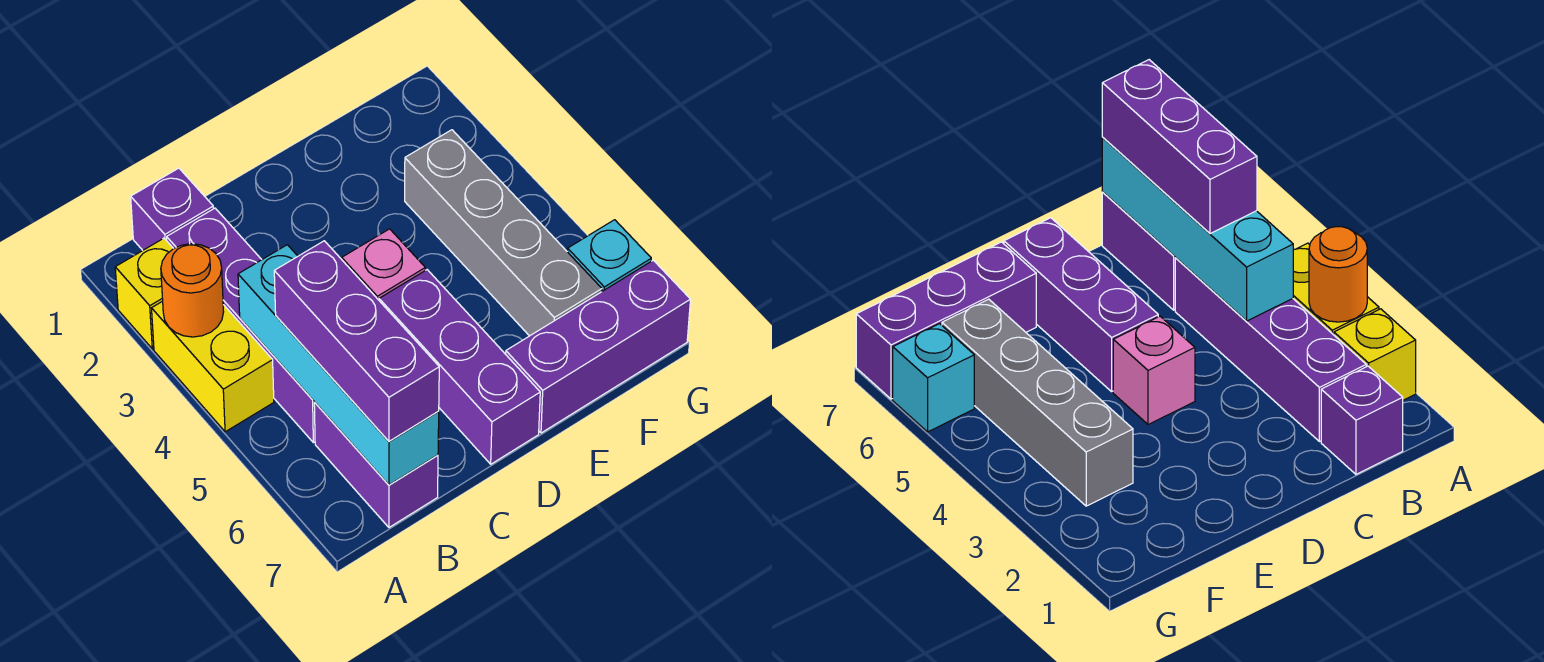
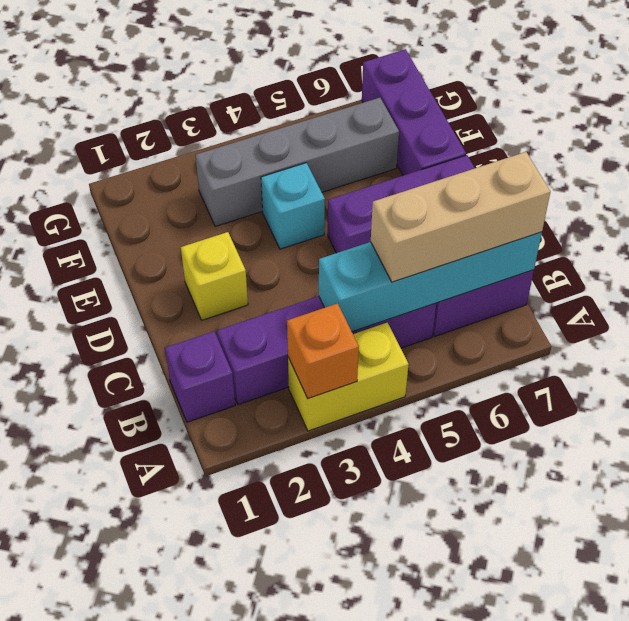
yellow brick A2 level 1 -> yellow brick D2 level 1
orange round brick A3 level 2 -> orange brick A3 level 2
purple brick B5:B7 level 3 -> tan brick B5:B7 level 3
pink brick D4 level 1 -> none
cyan brick G6 level 1 -> cyan brick E4 level 1

